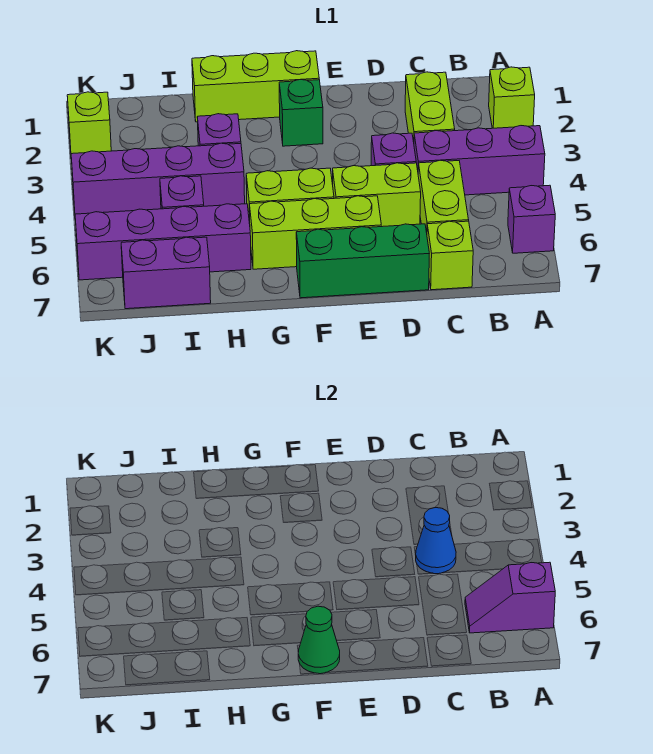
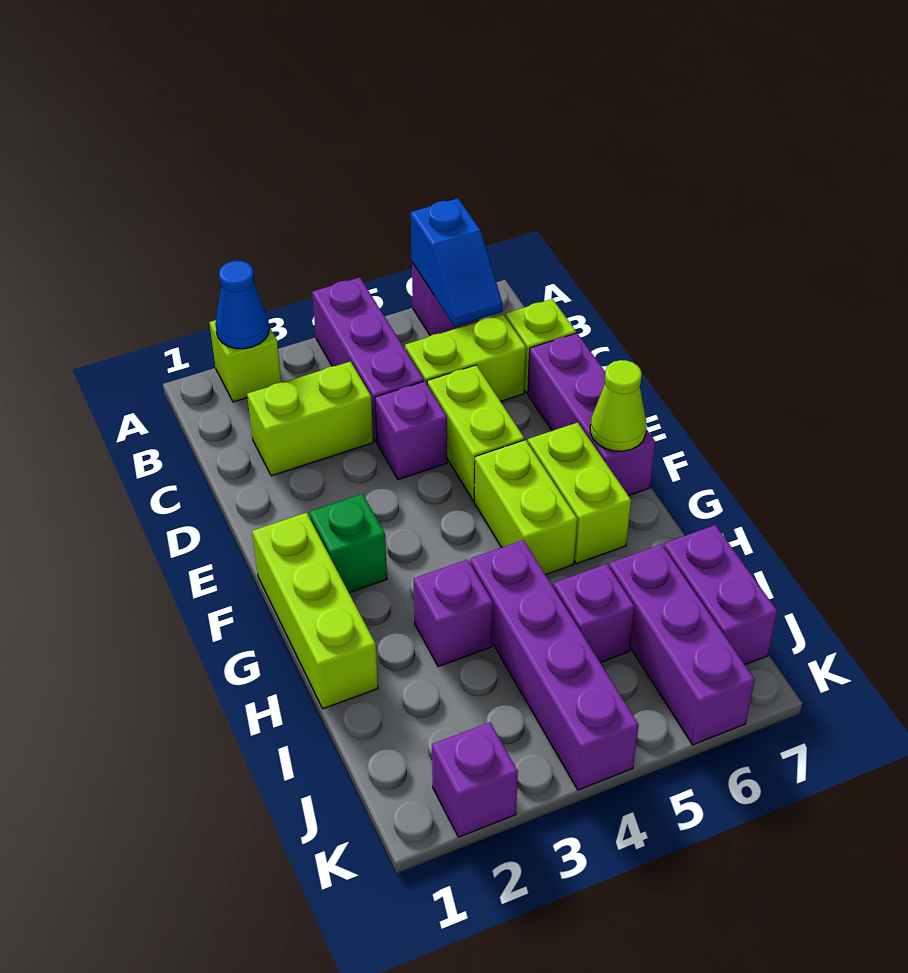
purple slope A6:B6 level 2 top A -> blue slope A6:B6 level 2 top A
blue cone C4 level 2 -> blue cone A2 level 2
green brick D7:F7 level 1 -> purple brick D7:F7 level 1
lime brick E6:G6 level 1 -> lime brick F6:G6 level 1
green cone F7 level 2 -> lime cone F7 level 2
purple brick H6:K6 level 1 -> purple brick I6:K6 level 1
lime brick K2 level 1 -> purple brick K2 level 1

